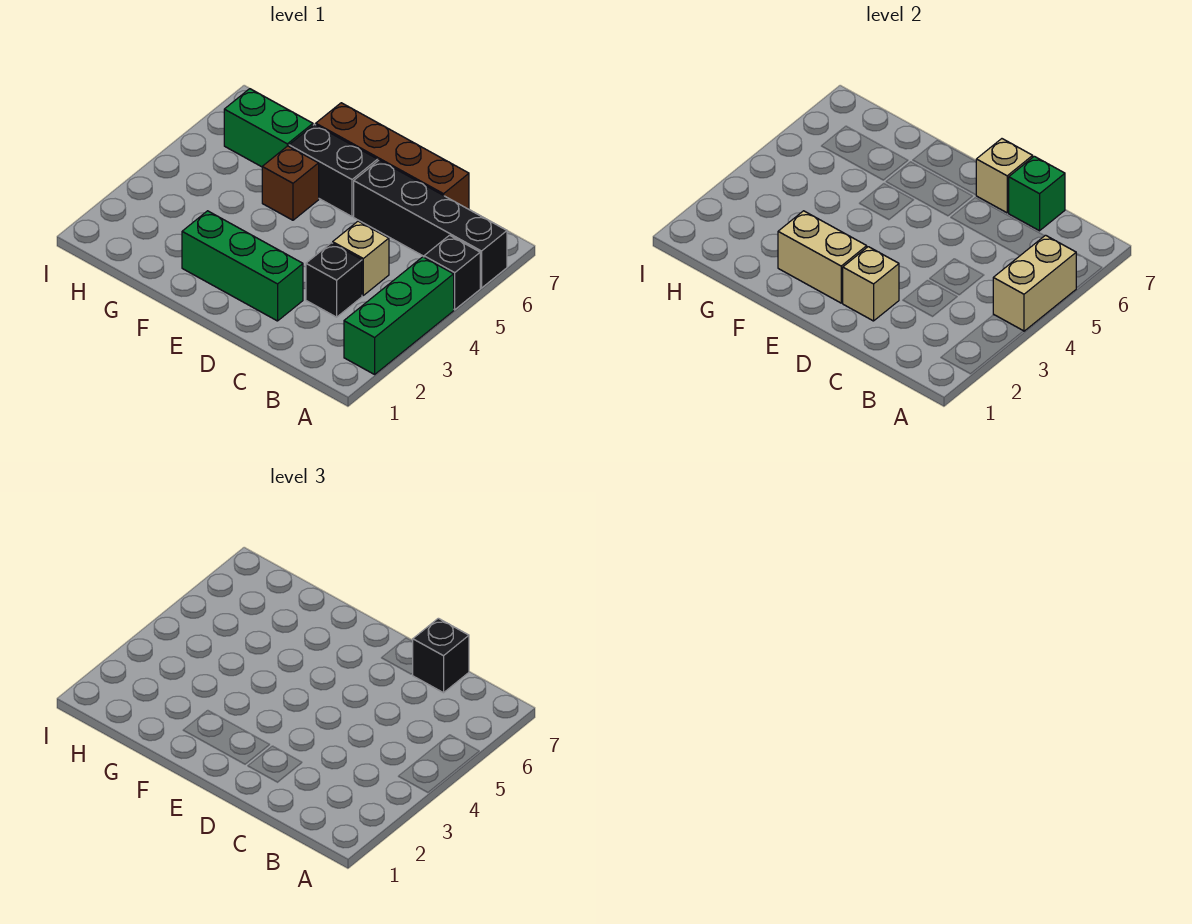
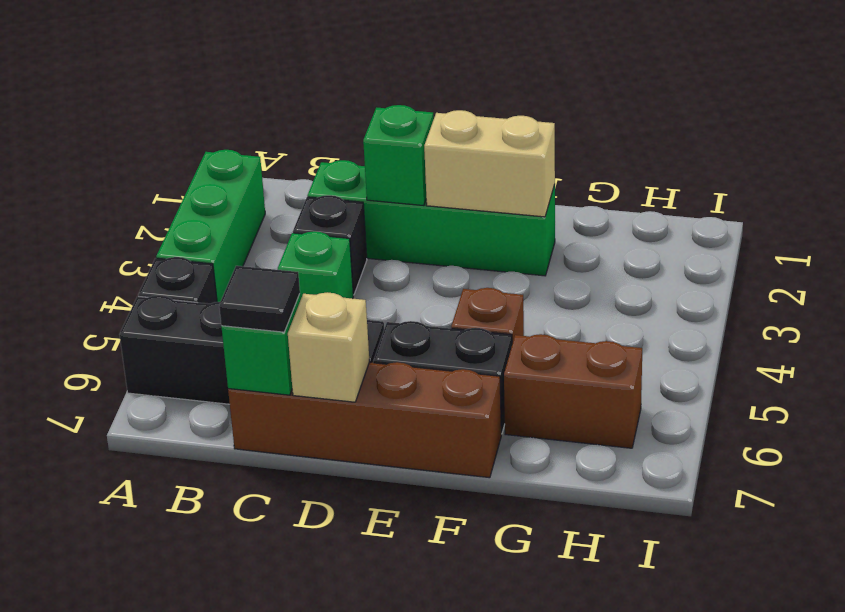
tan brick A4:A5 level 2 -> none
tan brick C4 level 1 -> green brick C4 level 1
black brick C7 level 3 -> black tile C7 level 3
green brick D2:F2 level 1 -> green brick C2:F2 level 1
tan brick D2 level 2 -> green brick D2 level 2
green brick G6:H6 level 1 -> brown brick G6:H6 level 1

